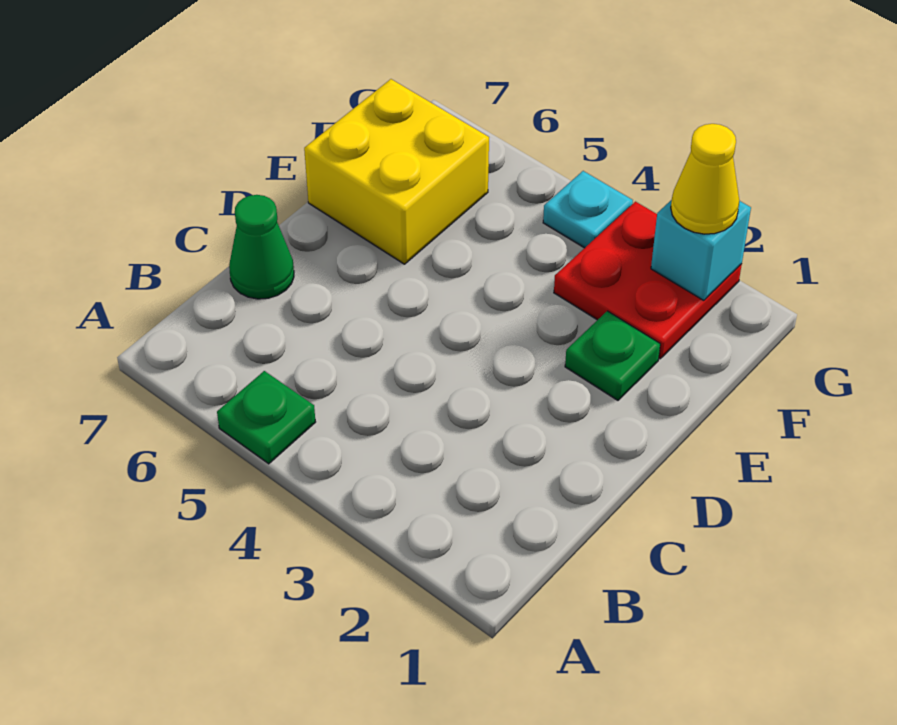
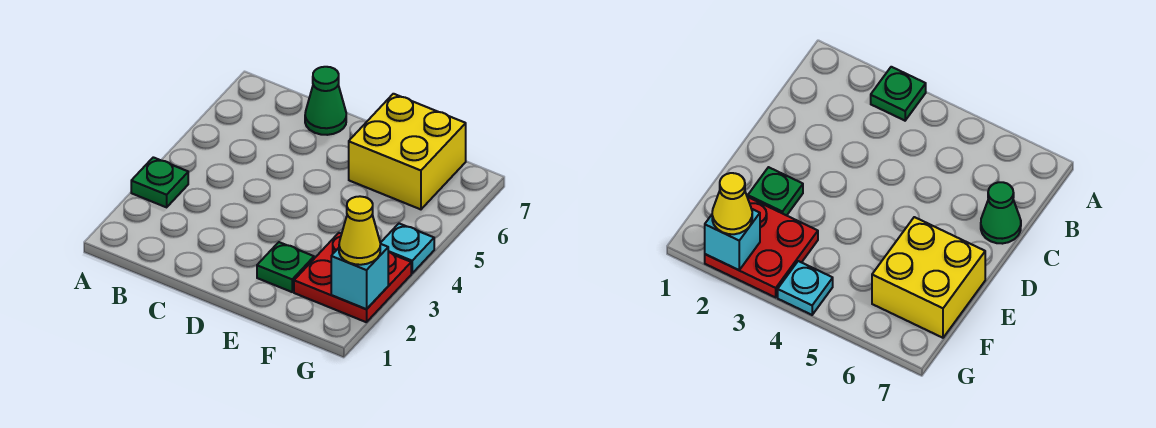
green plate A5 level 1 -> green plate A3 level 1

